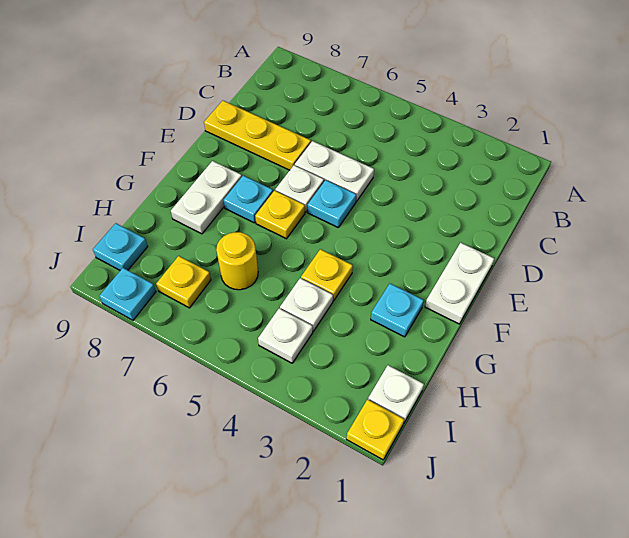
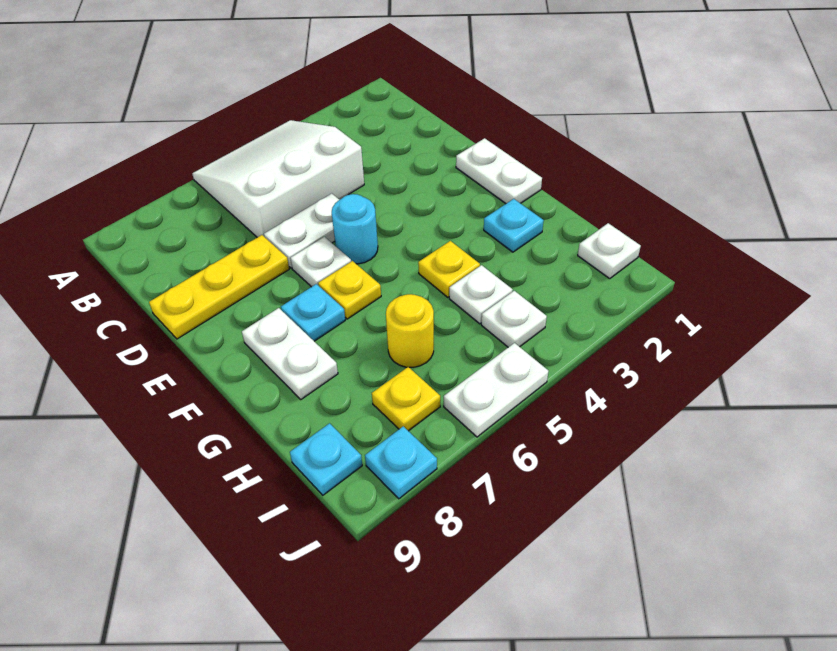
none -> white slope A4:C6 level 1 top C
cyan plate E5 level 1 -> cyan round brick E5 level 1
yellow plate J1 level 1 -> none
none -> white plate J5:J6 level 1

